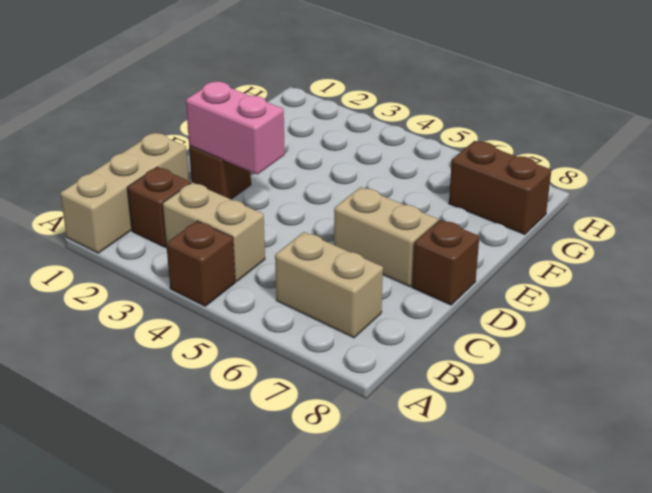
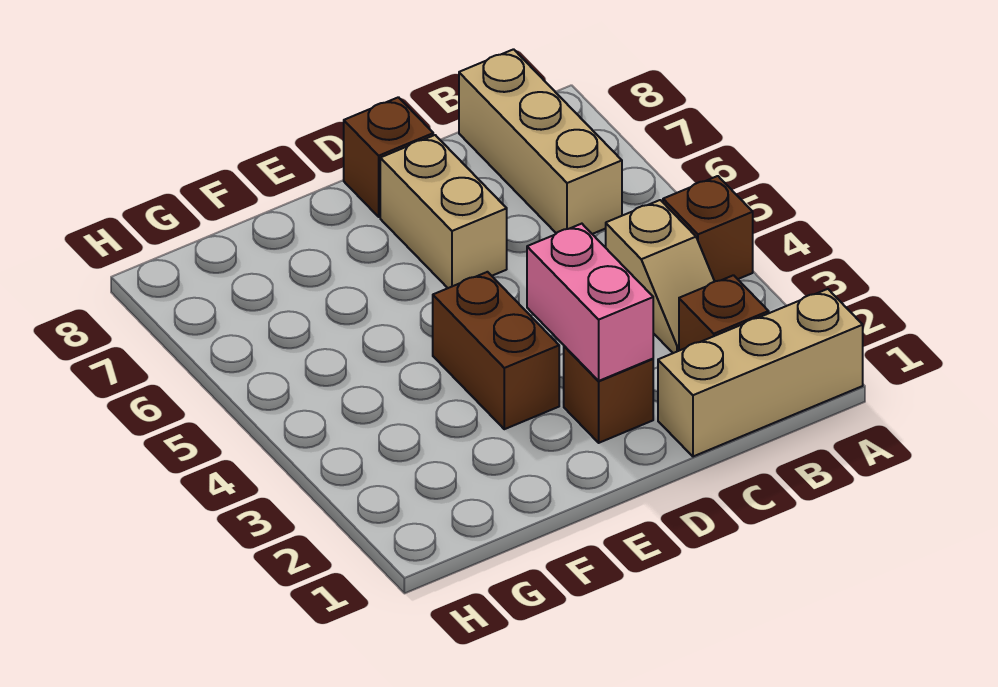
tan brick B3:B4 level 1 -> tan slope B3:B4 level 1 top 4
tan brick B6:B7 level 1 -> tan brick B6:B8 level 1
brown brick G7:G8 level 1 -> brown brick E3:E4 level 1

